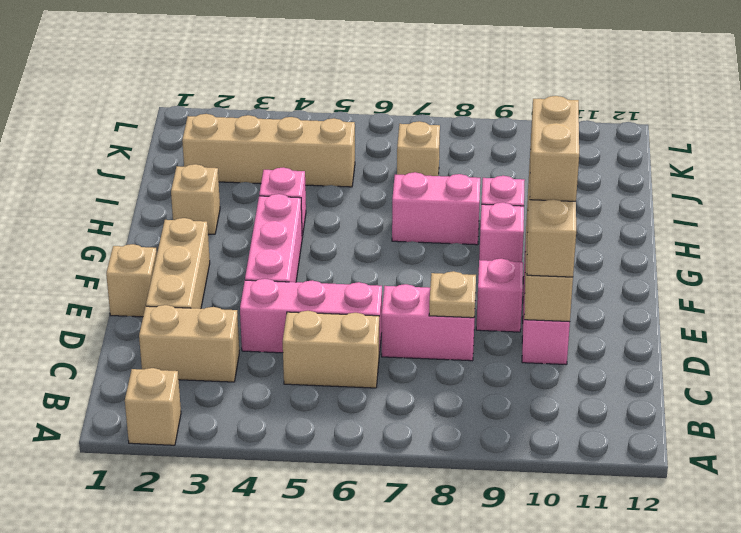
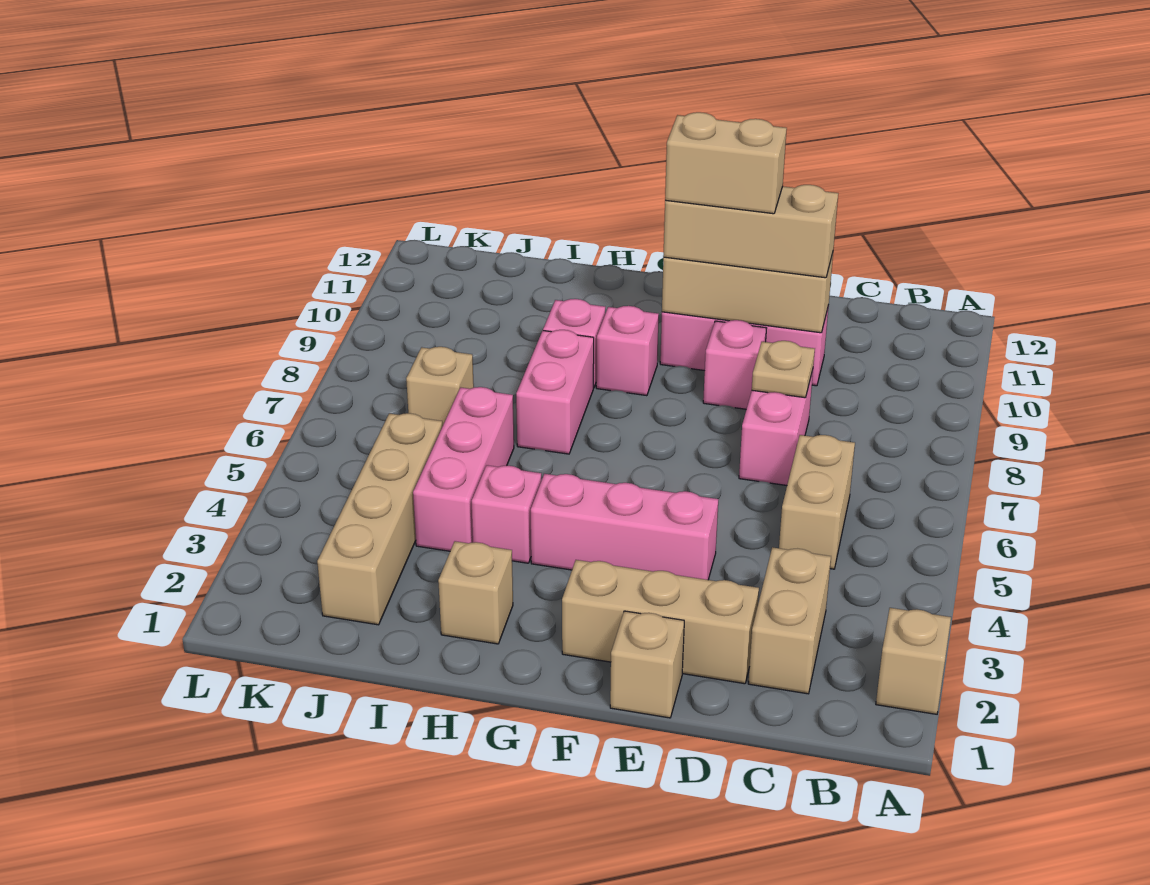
pink brick D4:D6 level 1 -> pink brick I4:I6 level 1

